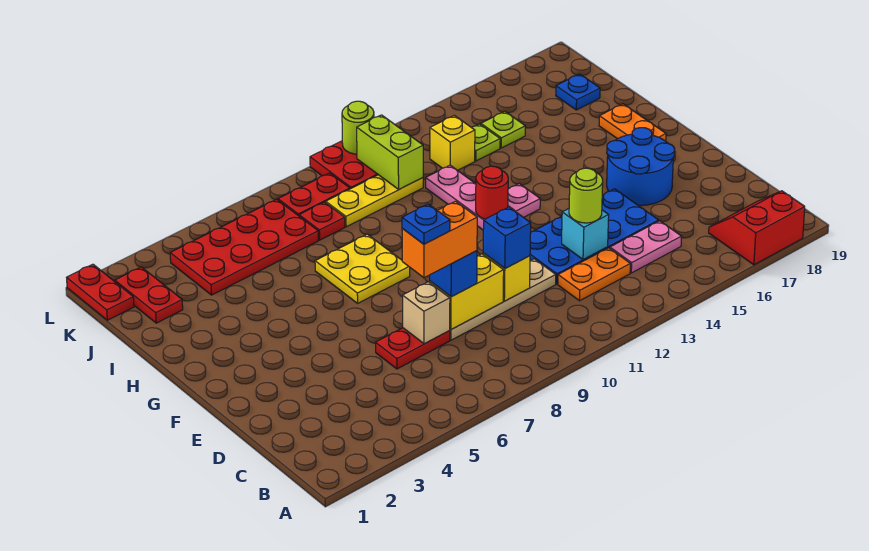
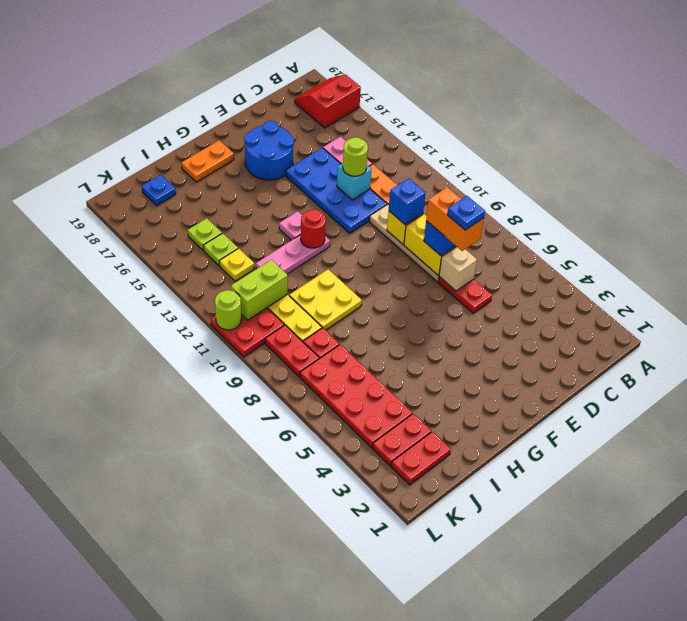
red slope A17:B18 level 1 top A -> red slope A17:B18 level 1 top 17
yellow plate G7:H8 level 1 -> yellow plate H9:I10 level 1
yellow brick J13 level 1 -> yellow plate J13 level 1
red plate K1:L1 level 1 -> red plate J3:K3 level 1

